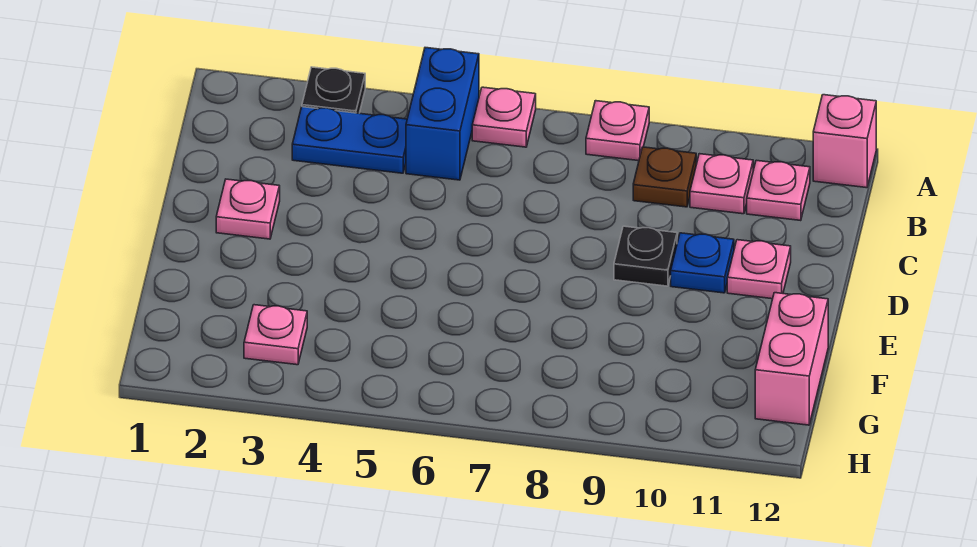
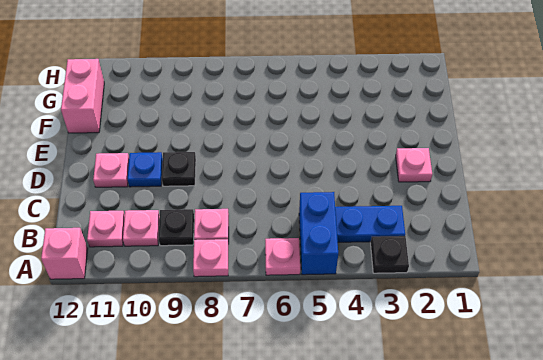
brown plate B9 level 1 -> black plate B9 level 1
pink plate G3 level 1 -> pink plate B8 level 1

